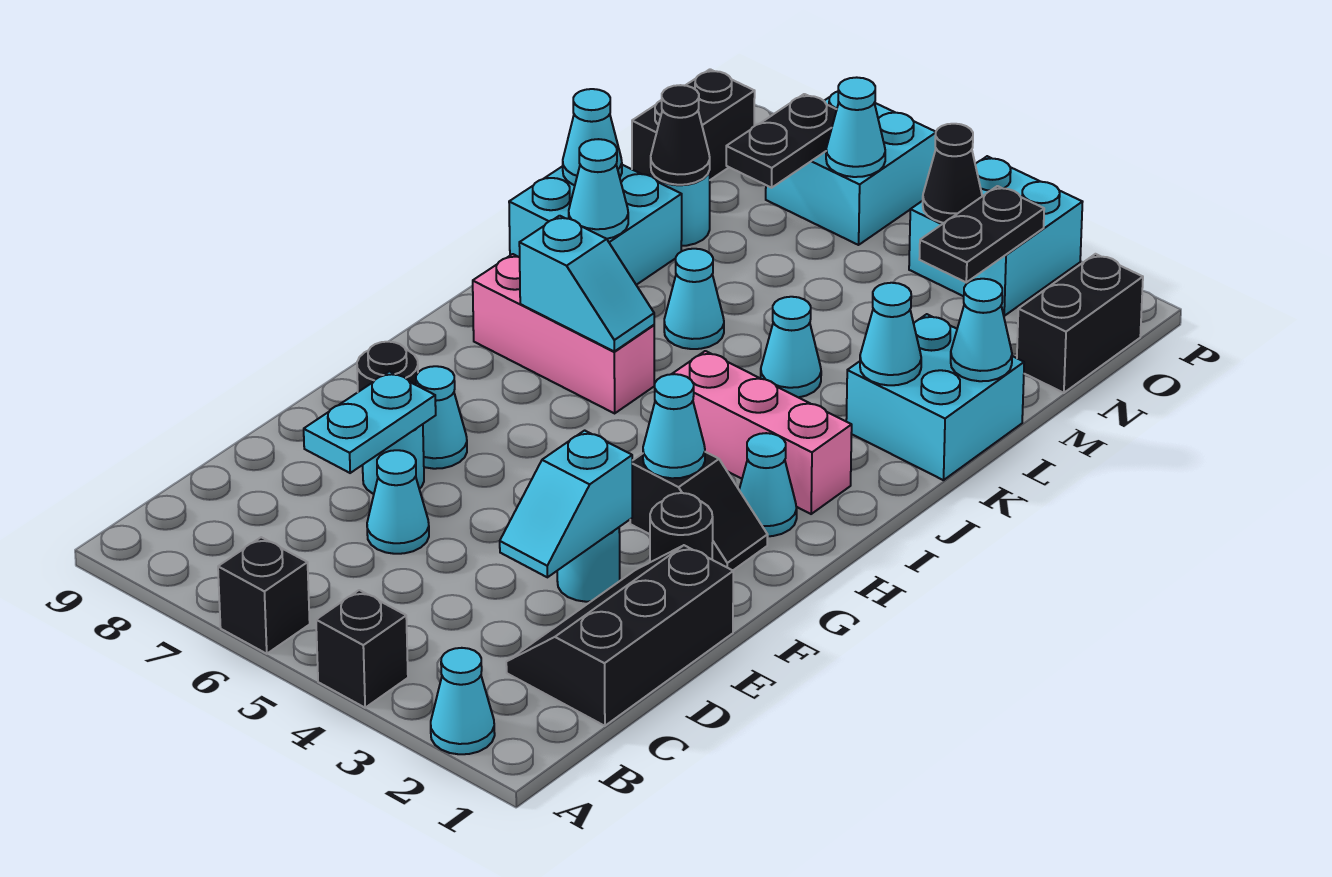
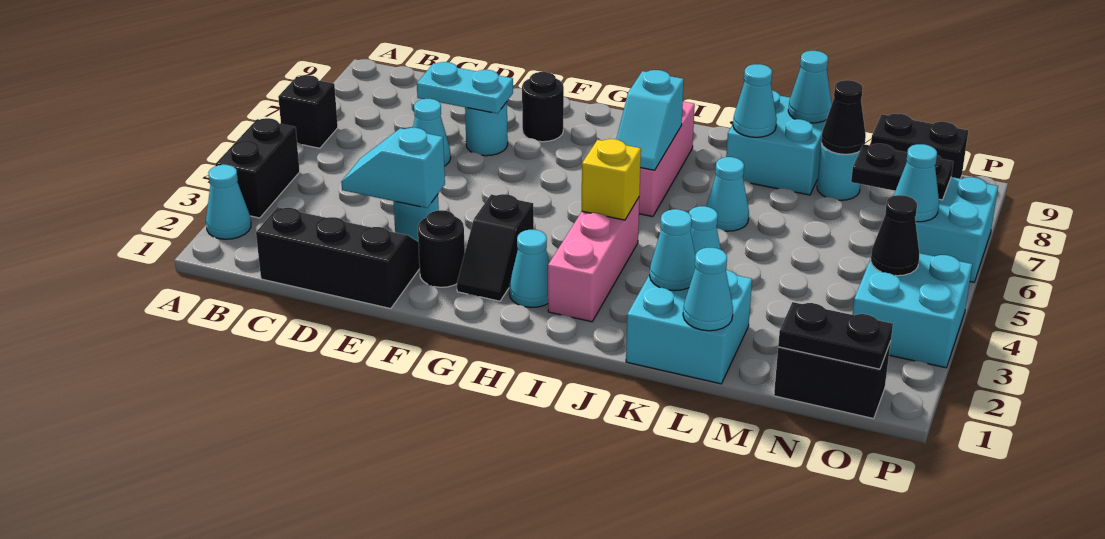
black brick A4 level 1 -> black brick A3:A4 level 1
cyan cone F7 level 1 -> none
cyan cone G3 level 2 -> none
none -> yellow brick I4 level 2
black plate N3:O3 level 2 -> black plate N1:O1 level 2

